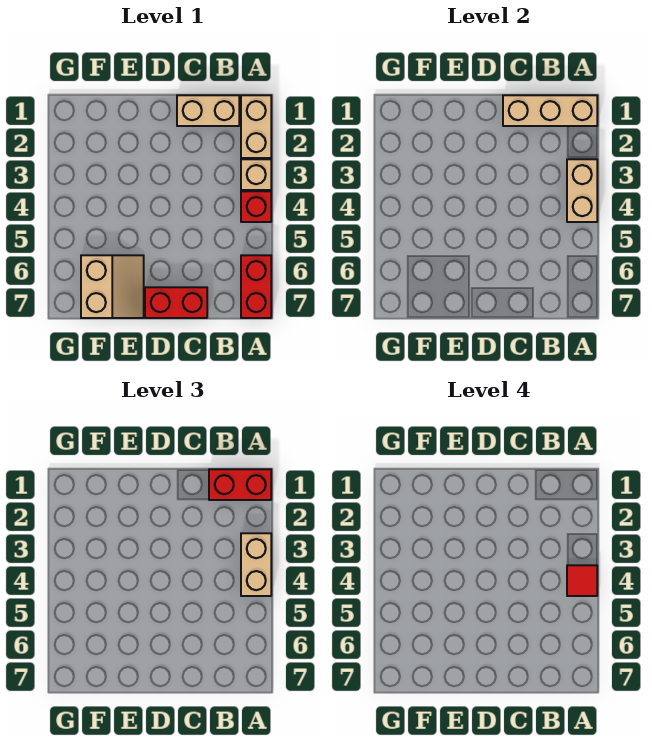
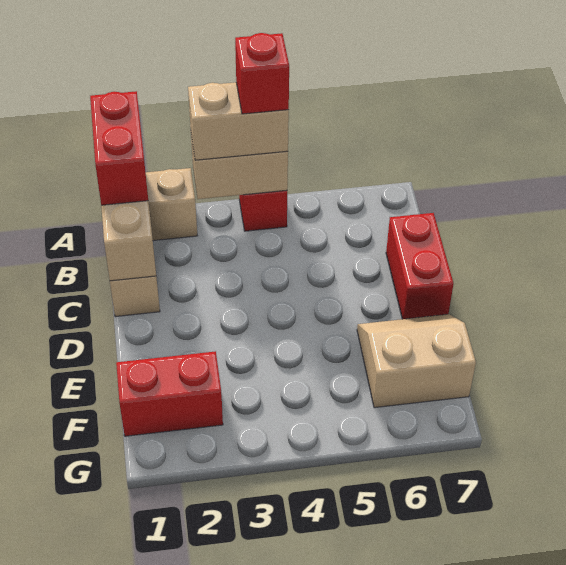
tan brick A3 level 1 -> none
red tile A4 level 4 -> red brick A4 level 4
red brick A6:A7 level 1 -> red brick F1:F2 level 1

